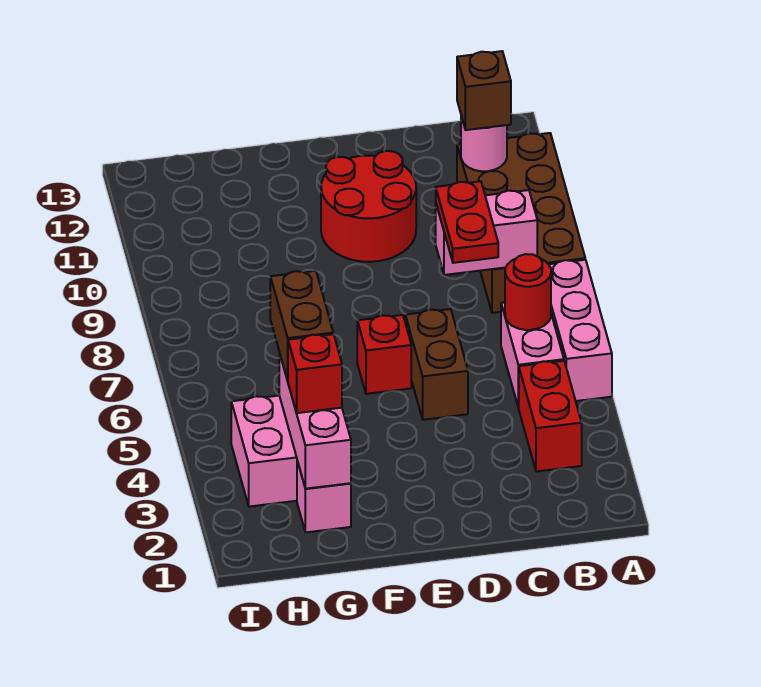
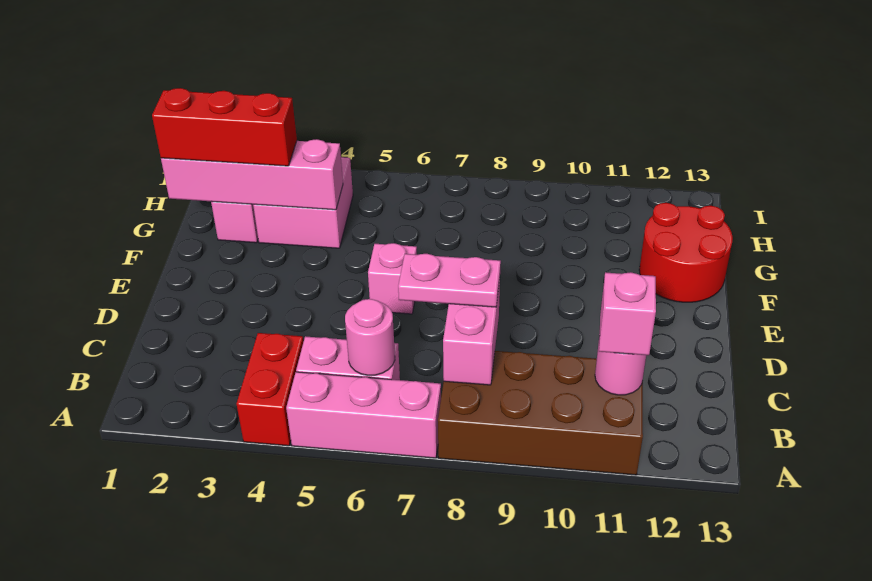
red brick B3:B4 level 1 -> red brick A4:B4 level 1
red round brick B6 level 2 -> pink round brick B6 level 2
brown brick B11 level 3 -> pink brick B11 level 3
red plate C7:C8 level 3 -> pink plate C7:C8 level 3
brown brick D5:D6 level 1 -> none
red round brick D10:E11 level 1 -> red round brick F12:G13 level 1
red brick E6 level 1 -> pink brick E6 level 1
pink brick G2:G4 level 2 -> pink brick G1:G4 level 2
red brick G3 level 3 -> red brick G1:G3 level 3
brown brick G4:G5 level 3 -> none

